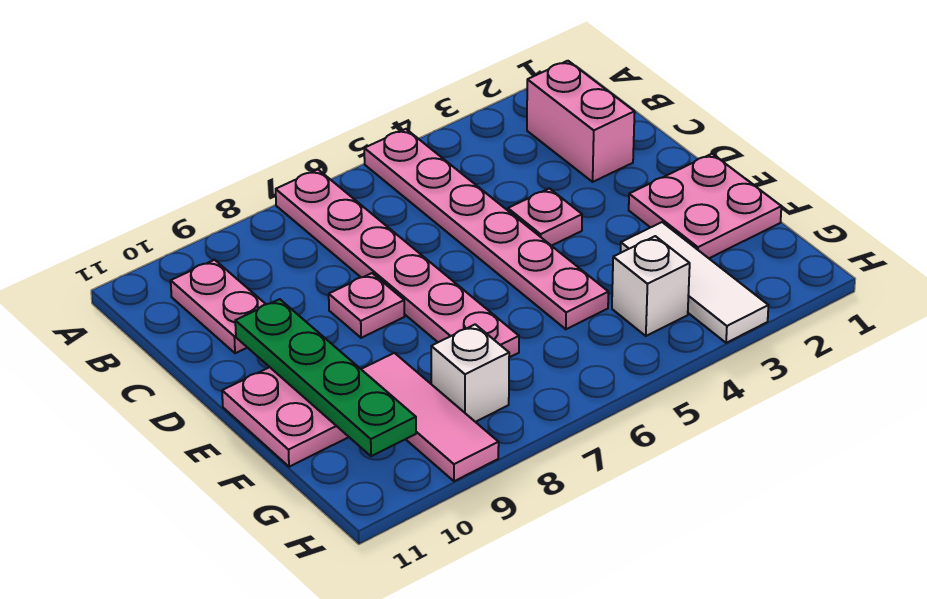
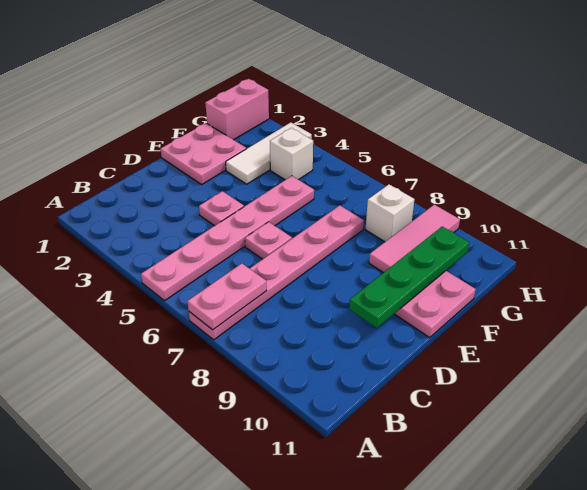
pink brick B2:C2 level 1 -> pink brick G1:H1 level 1
pink plate B10:C10 level 1 -> pink plate A7:B7 level 2
pink plate D8 level 1 -> pink plate D6 level 1

